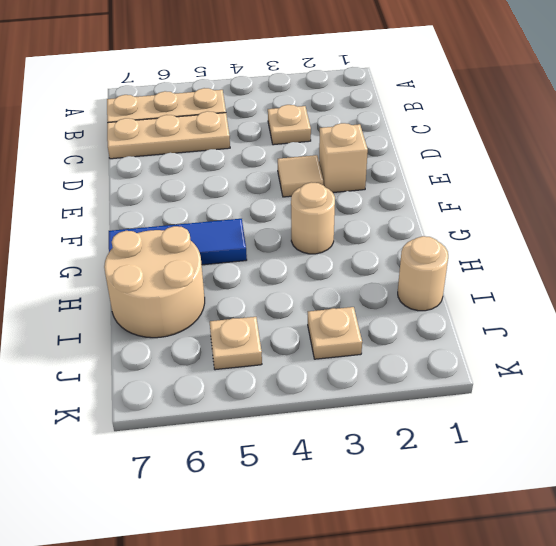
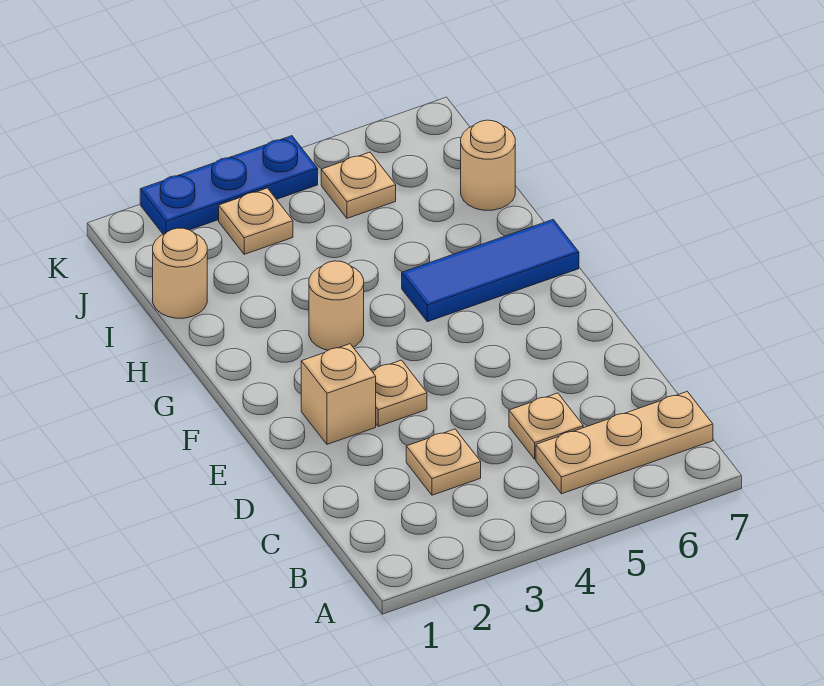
tan plate C5:C7 level 1 -> tan plate C5 level 1
tan tile E3 level 1 -> tan plate E3 level 1
tan round brick H6:I7 level 1 -> tan round brick I7 level 1
none -> blue plate K2:K4 level 1

